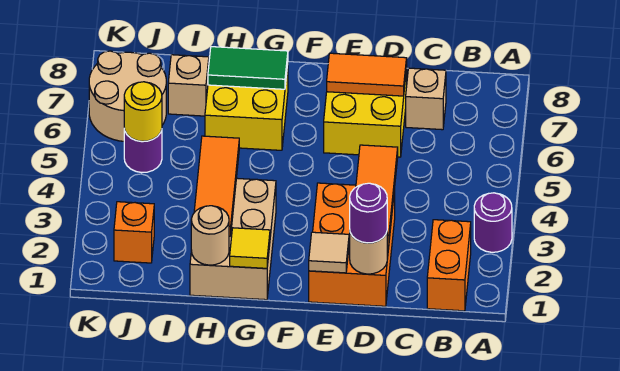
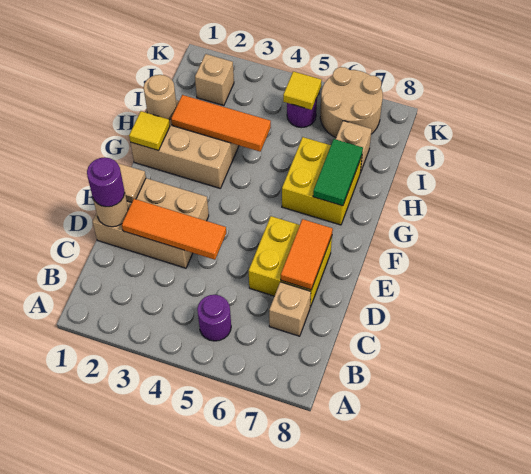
purple round brick A3 level 1 -> purple round brick B5 level 1
orange brick B1:B2 level 1 -> none
orange brick D1:E3 level 1 -> tan brick D1:E3 level 1
orange brick J2 level 1 -> tan brick J2 level 1
yellow round brick J5 level 2 -> yellow tile J5 level 2

